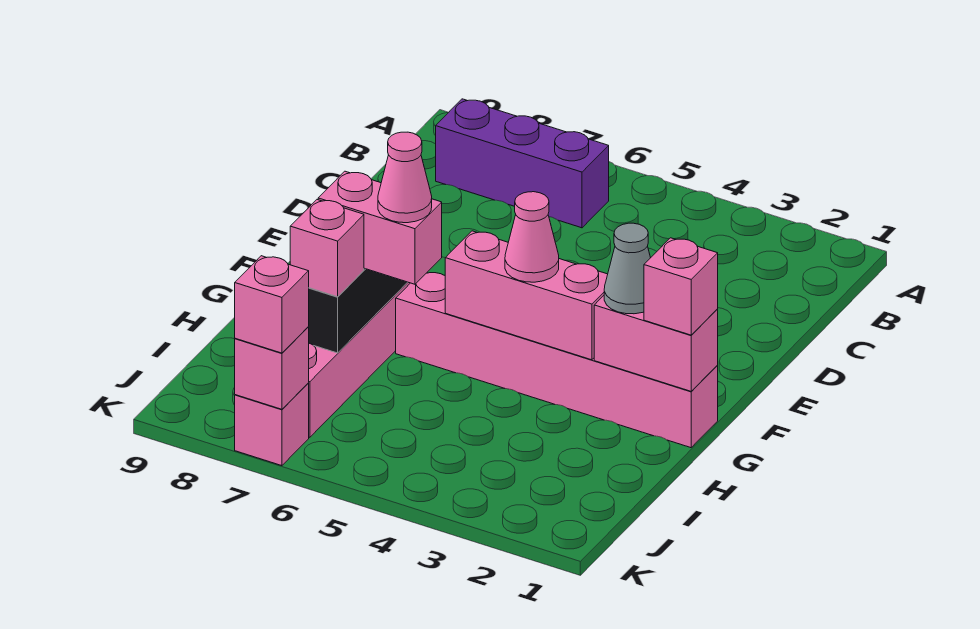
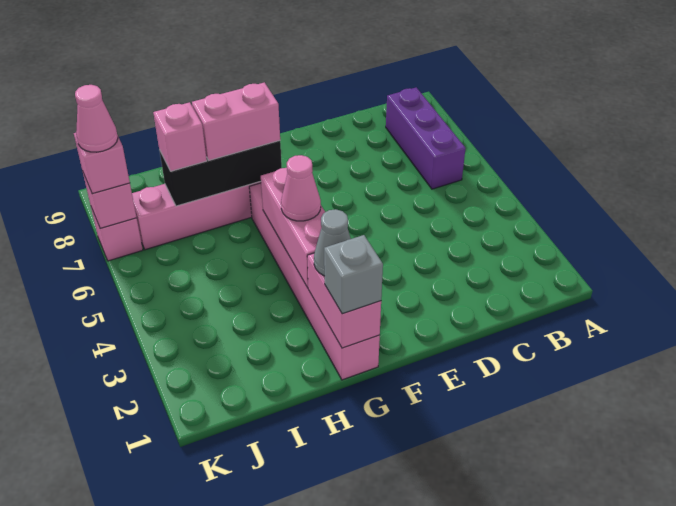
pink brick G1 level 3 -> grey brick G1 level 3
pink brick H6:H7 level 3 -> pink brick G7:H7 level 3
pink cone H6 level 4 -> pink cone K7 level 4

